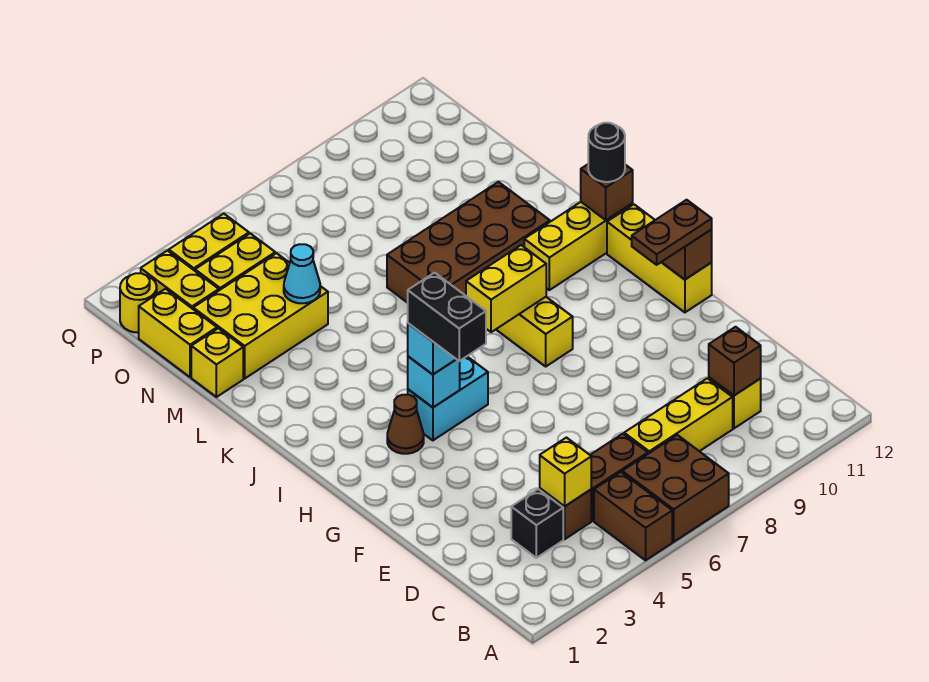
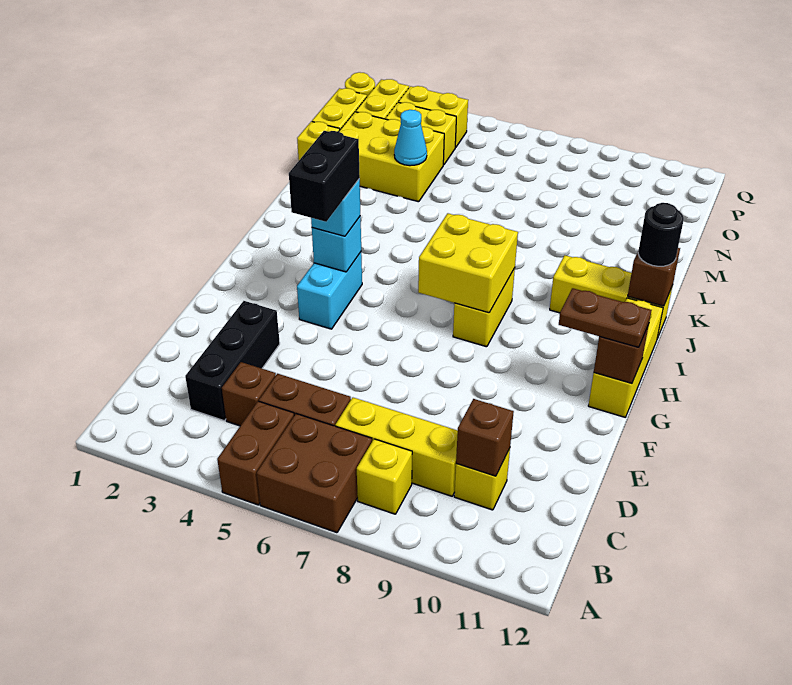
black brick C3 level 1 -> black brick C3:E3 level 1
yellow brick C4 level 2 -> yellow brick B8 level 1
brown cone H3 level 1 -> none
cyan brick H4:H5 level 1 -> cyan brick G4:H4 level 1
yellow brick I7:I8 level 2 -> yellow brick H7:I8 level 2
brown brick K7:L10 level 1 -> none

